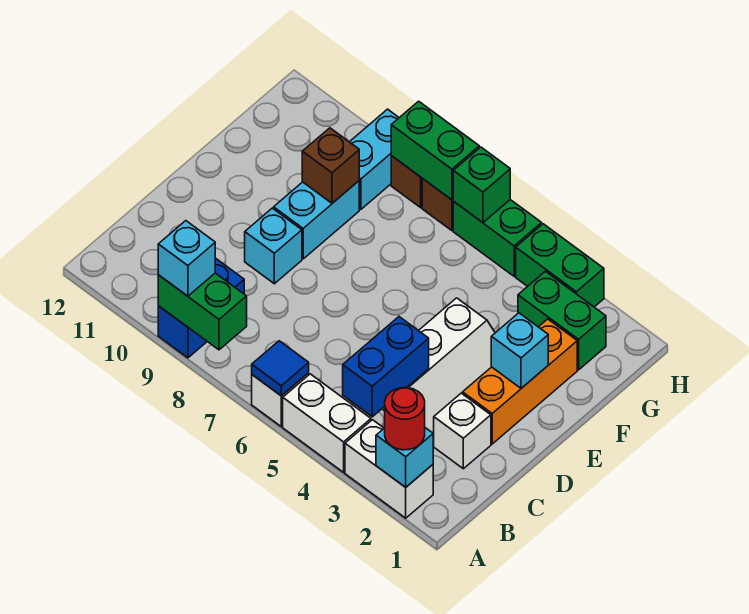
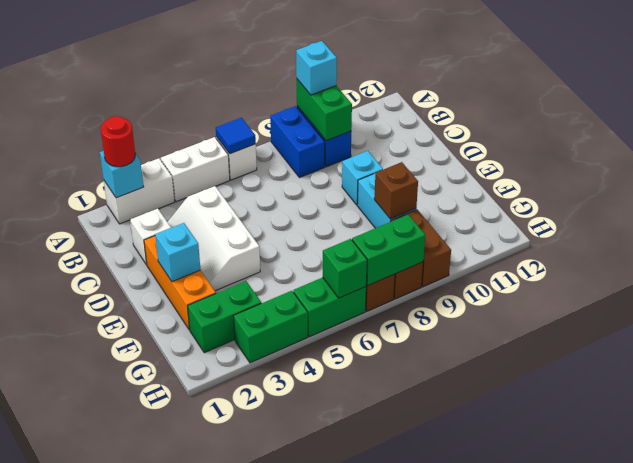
green brick A8:A9 level 2 -> green brick A9:B9 level 2
blue brick B4:C4 level 2 -> blue brick A8:B8 level 1
cyan brick G9:H9 level 1 -> brown brick G9:H9 level 1

